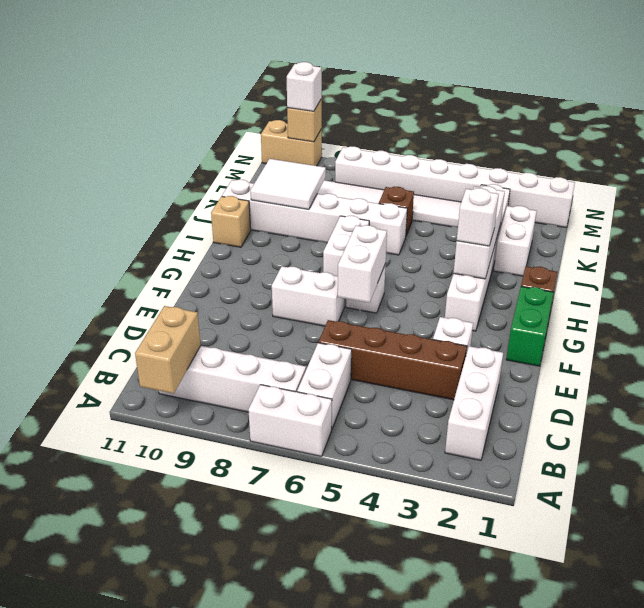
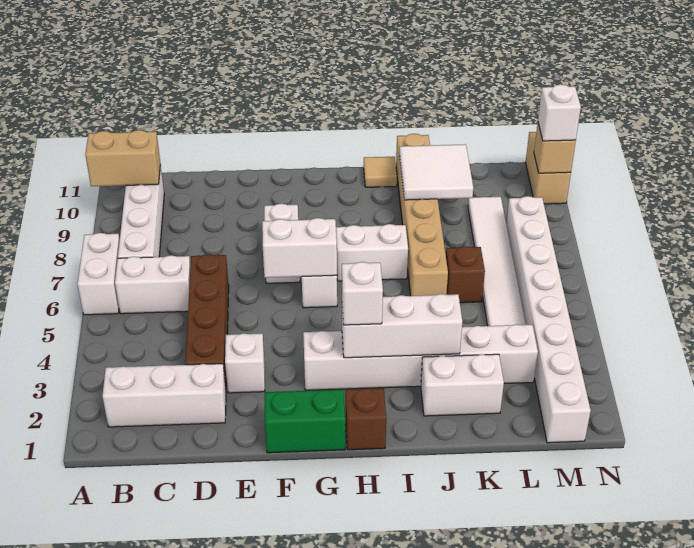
tan brick I11 level 1 -> tan tile I11 level 1
white brick J6:J11 level 1 -> tan brick J6:J11 level 1

